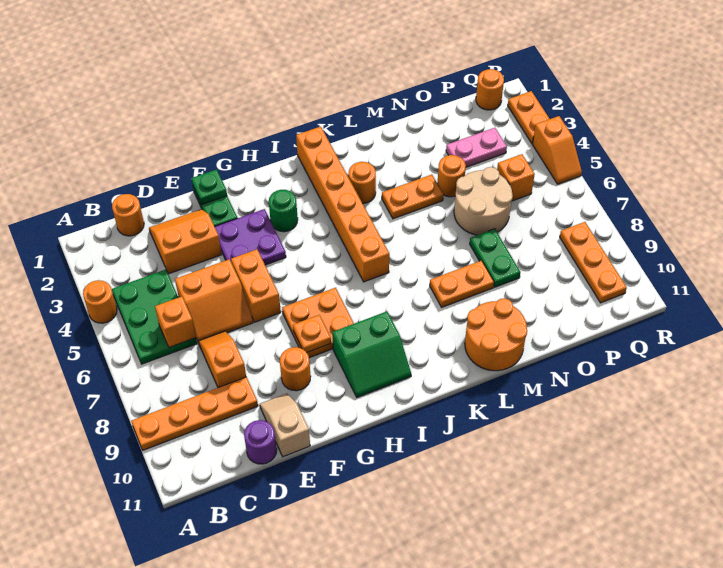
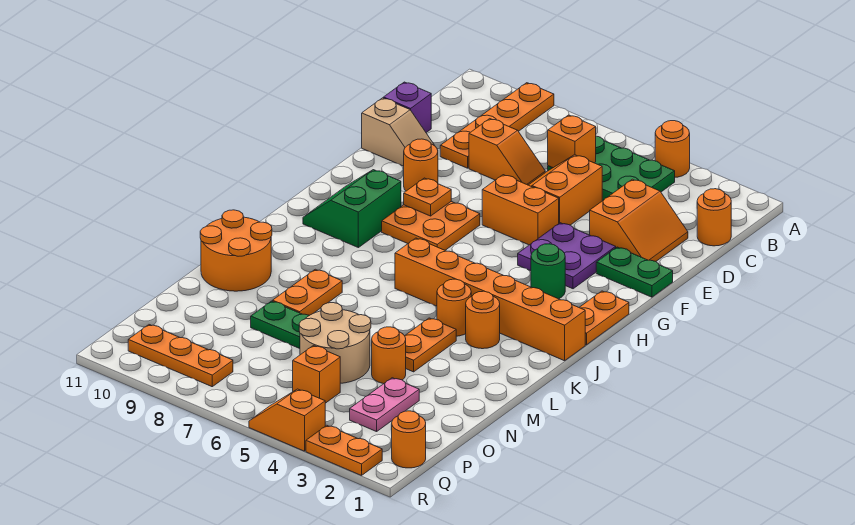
purple round brick D11 level 1 -> purple brick D11 level 1
green plate F1 level 2 -> none
none -> orange plate H1:I1 level 1
none -> orange round brick K4 level 1

